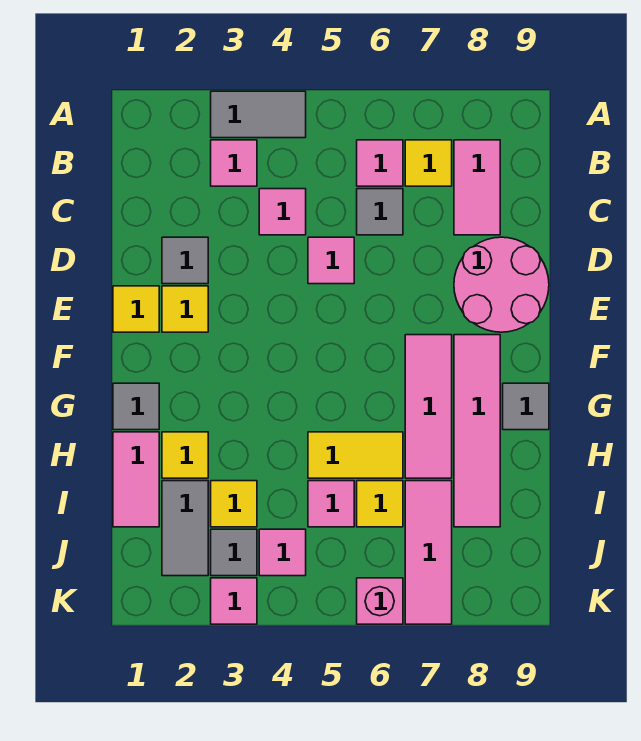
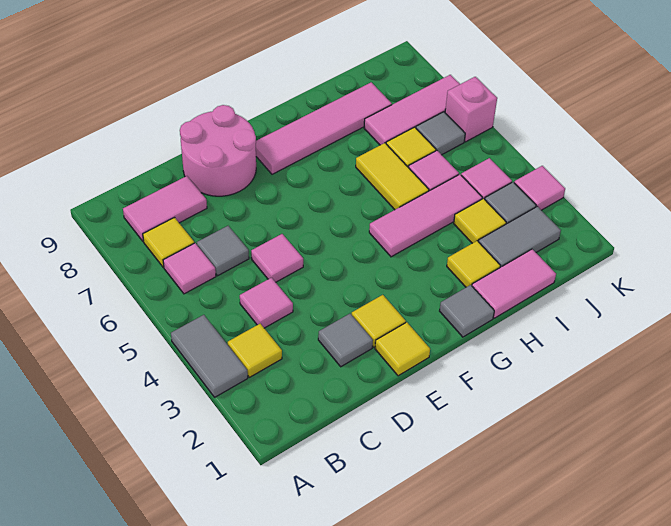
pink tile B3 level 1 -> yellow tile B3 level 1
pink tile F7:H7 level 1 -> pink tile G4:I4 level 1
grey tile G9 level 1 -> grey tile J6 level 1

